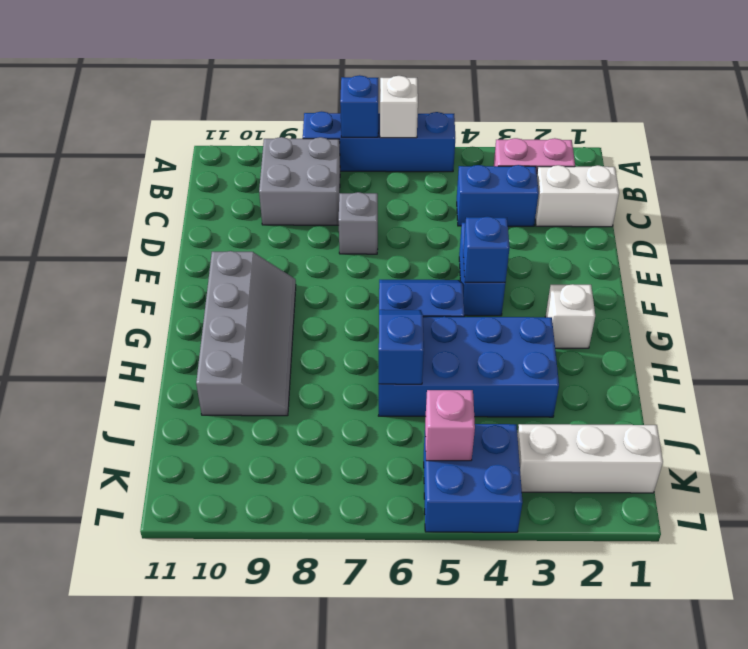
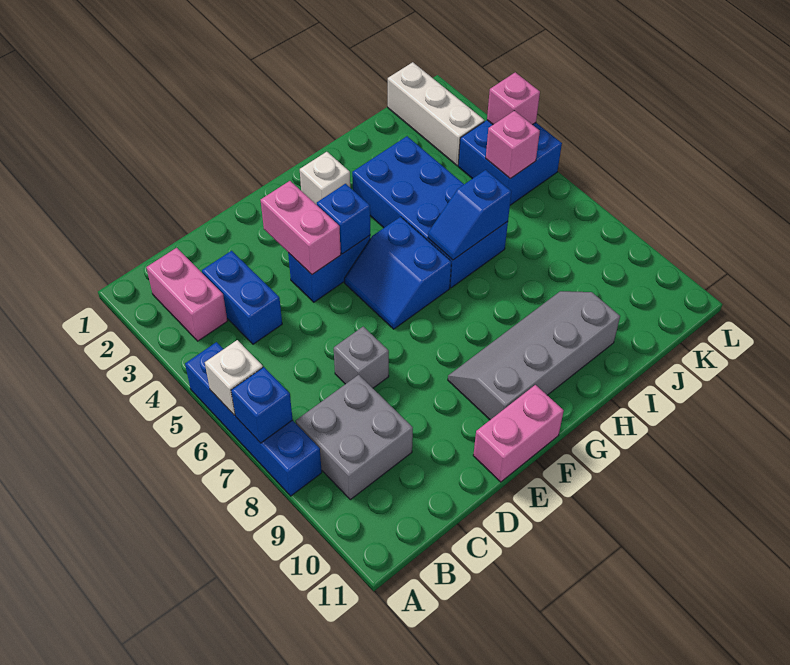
white brick C1:C2 level 1 -> none
none -> pink brick E3:E4 level 2
none -> pink brick E11:F11 level 1
none -> pink brick L4 level 2

